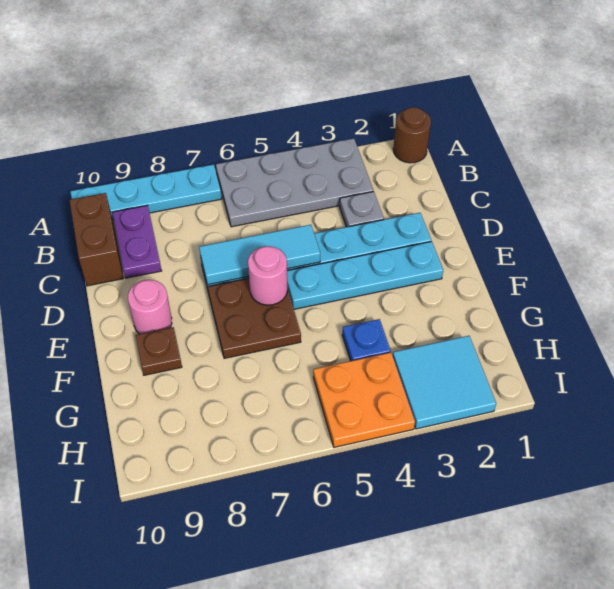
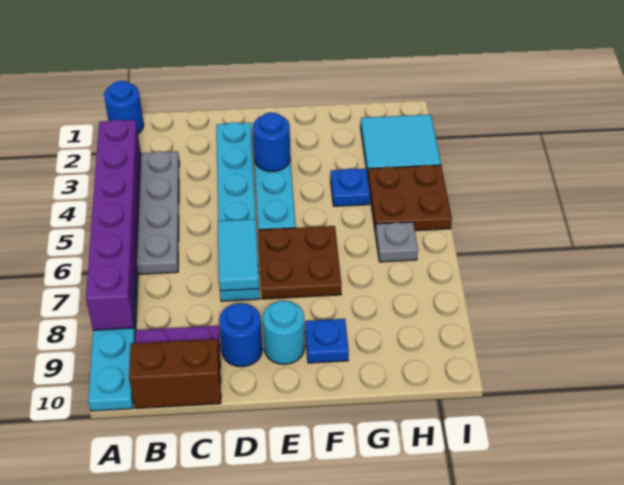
brown round brick A1 level 1 -> blue round brick A1 level 1
none -> purple brick A3:A8 level 2
grey plate C3 level 1 -> grey plate H6 level 1
cyan tile D5:D7 level 2 -> cyan tile D6:D7 level 2
none -> blue round brick D9 level 1
none -> blue round brick E3 level 2
pink round brick E6 level 2 -> none
pink round brick E9 level 1 -> cyan round brick E9 level 1
brown plate F9 level 1 -> blue plate F9 level 1
orange plate H4:I5 level 1 -> brown plate H4:I5 level 1

